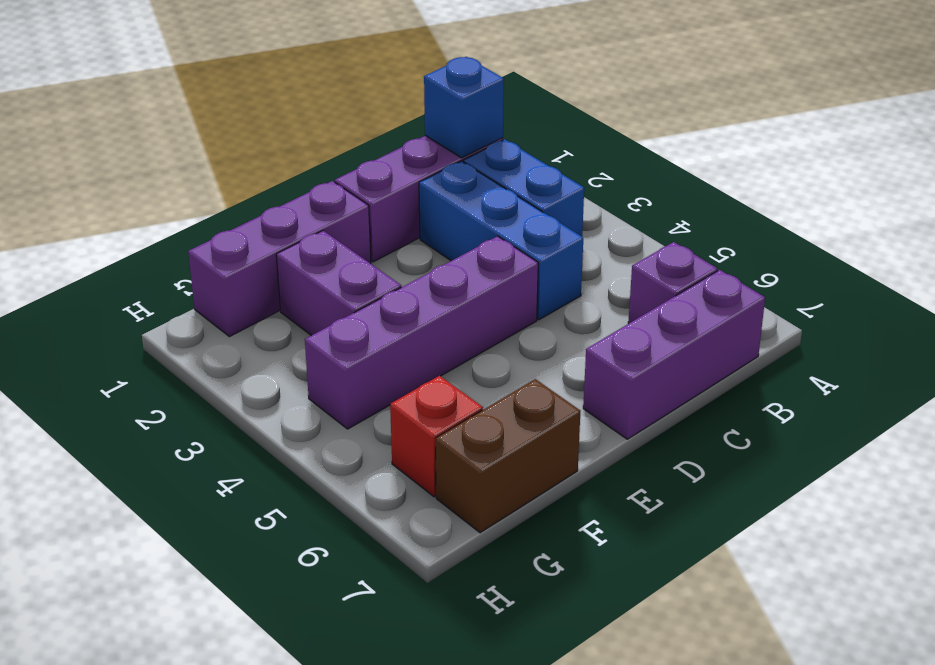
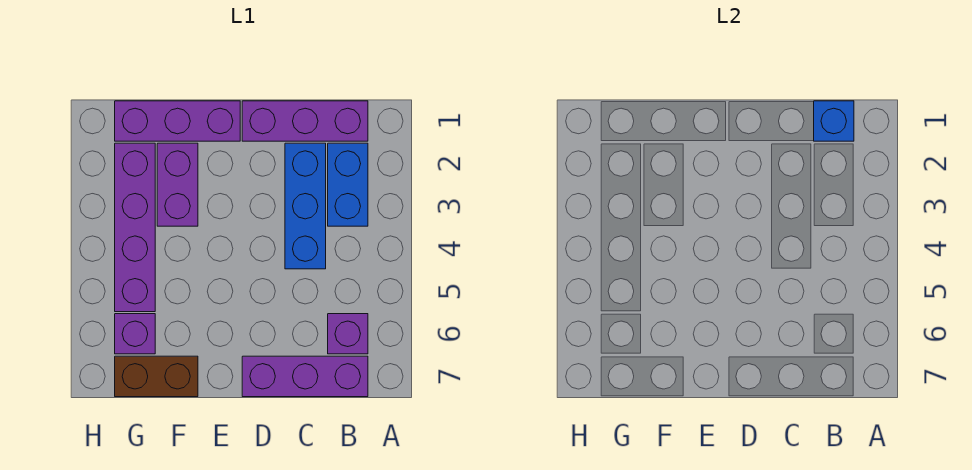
purple brick D4:G4 level 1 -> purple brick G2:G5 level 1
red brick G6 level 1 -> purple brick G6 level 1

